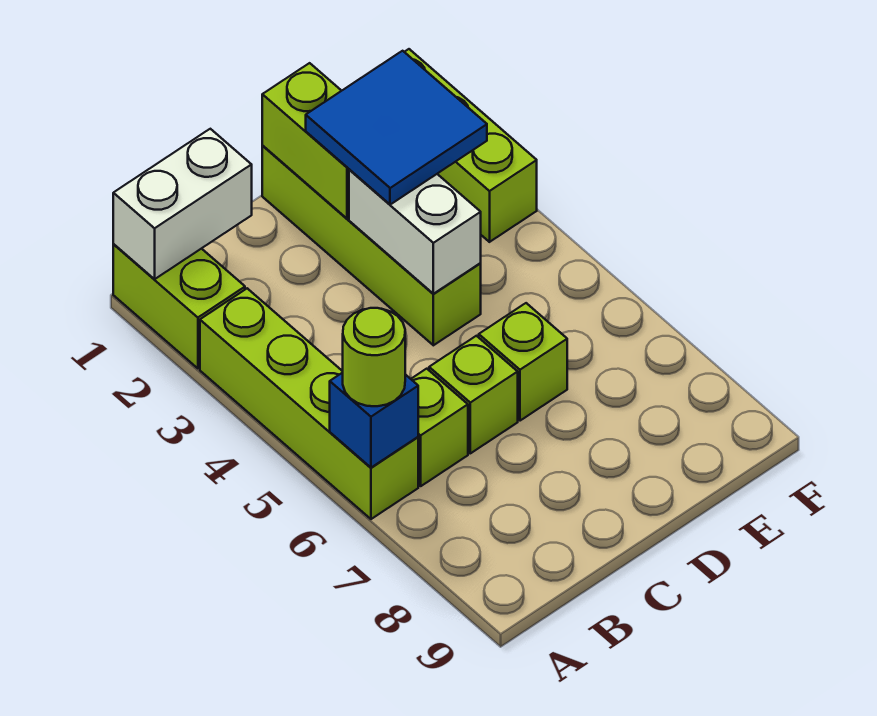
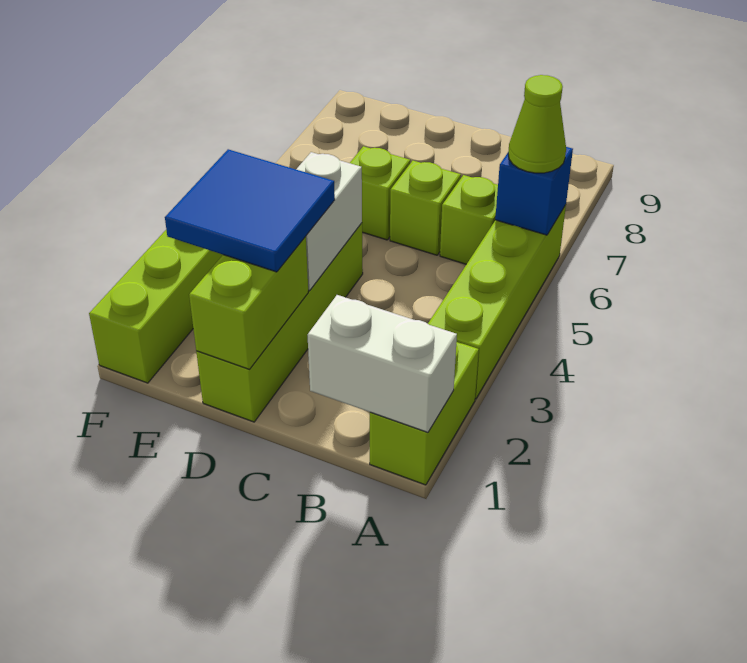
lime round brick A6 level 3 -> lime cone A6 level 3

